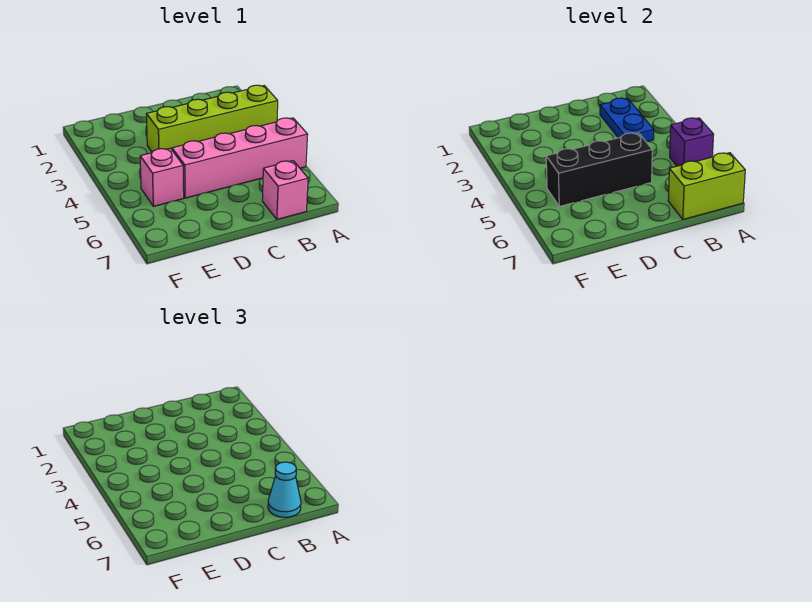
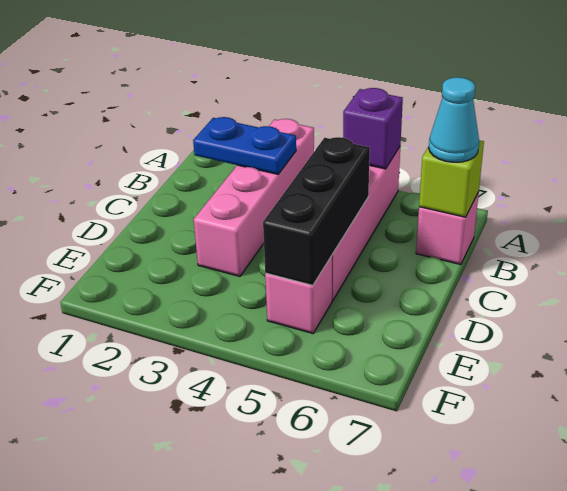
lime brick A3:D3 level 1 -> pink brick A3:D3 level 1
lime brick A7:B7 level 2 -> lime brick B7 level 2

